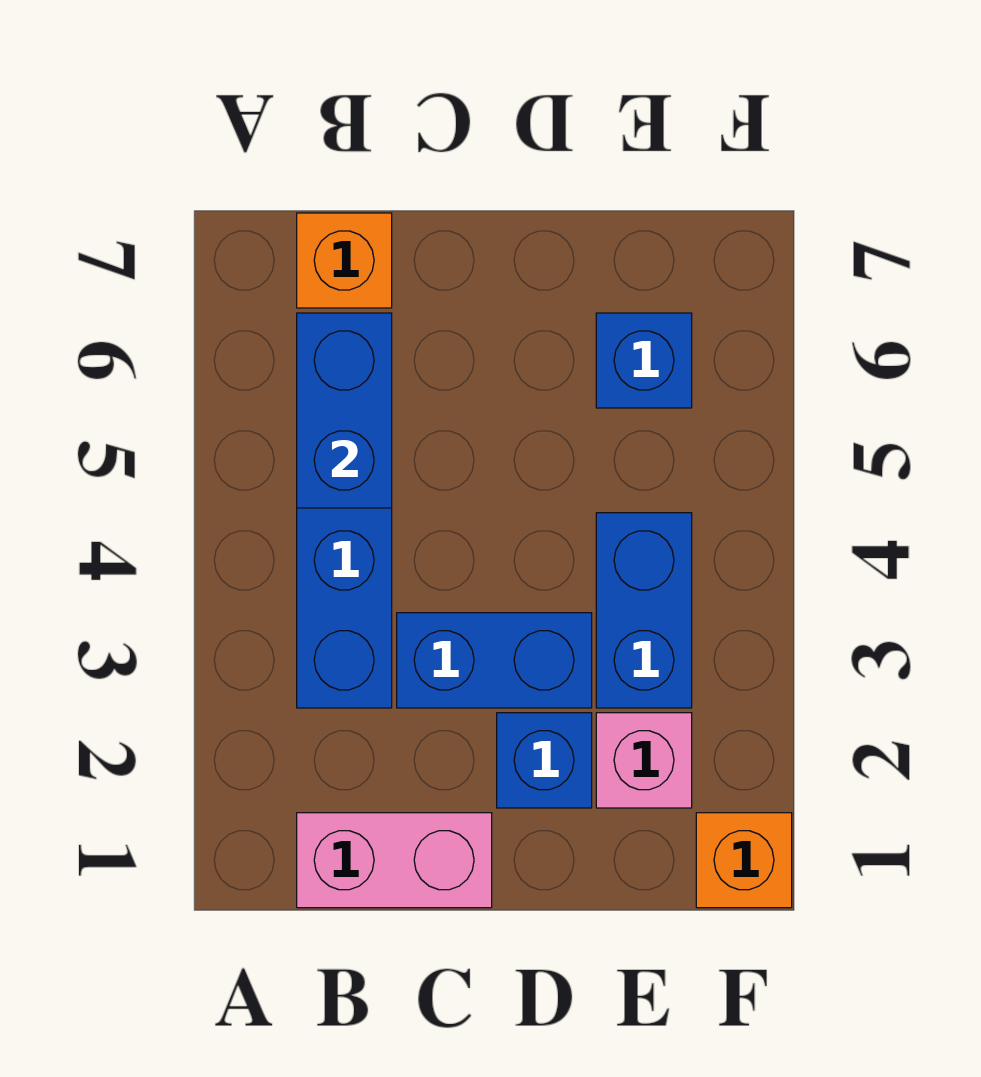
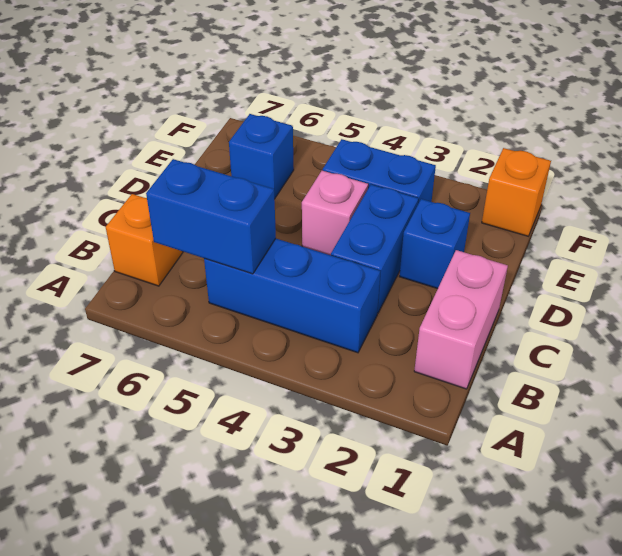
pink brick E2 level 1 -> pink brick D4 level 1

